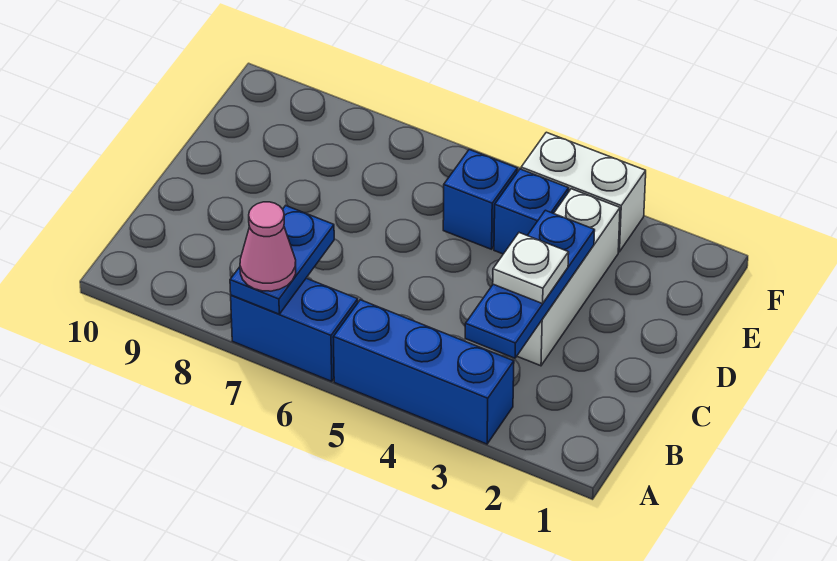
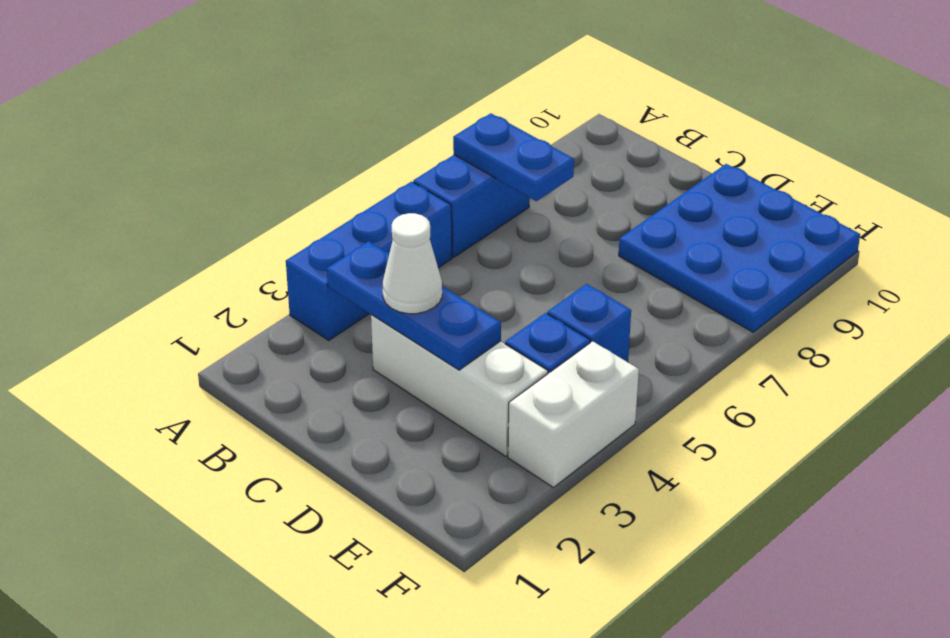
pink cone A7 level 3 -> none
white plate C3 level 3 -> white cone C3 level 3
none -> blue plate D8:F10 level 1

